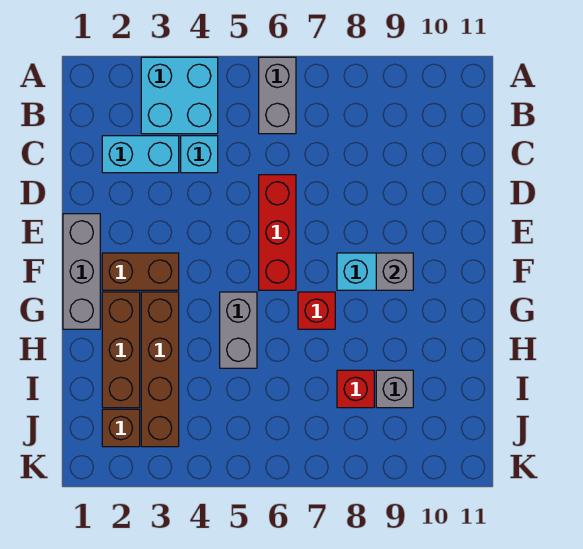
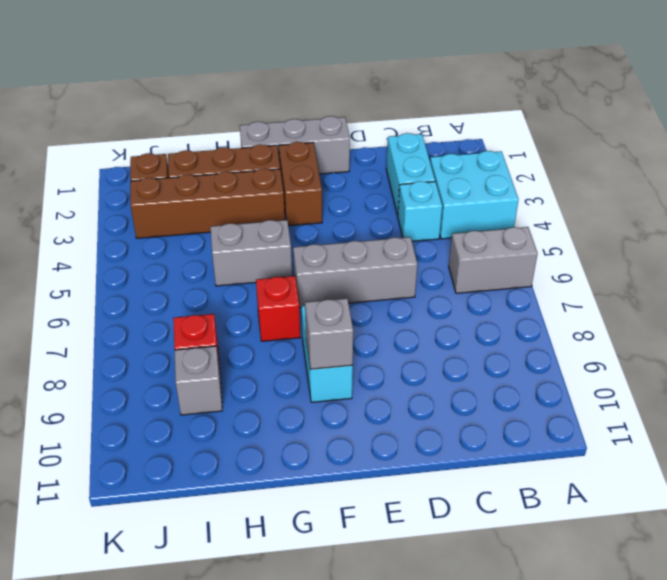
red brick D6:F6 level 1 -> grey brick D6:F6 level 1

